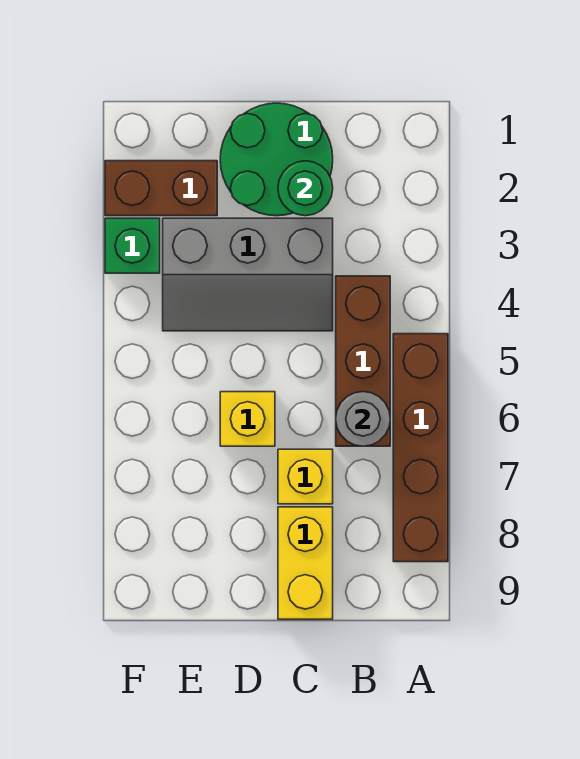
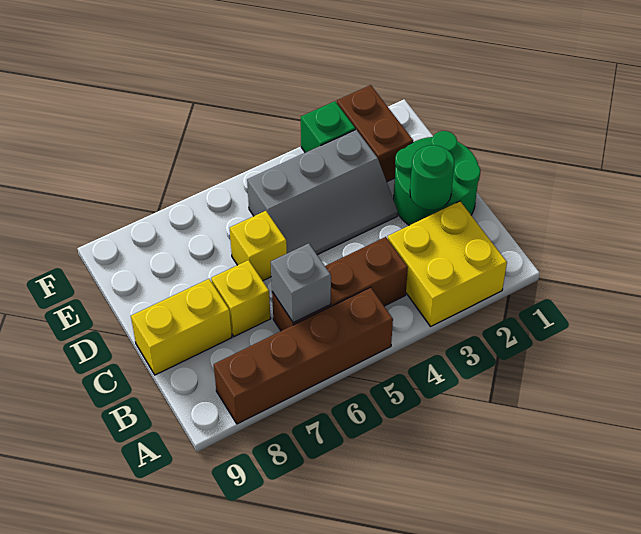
none -> yellow brick A2:B3 level 1
grey round brick B6 level 2 -> grey brick B6 level 2
grey slope C3:E4 level 1 top 3 -> grey slope D3:E5 level 1 top E

